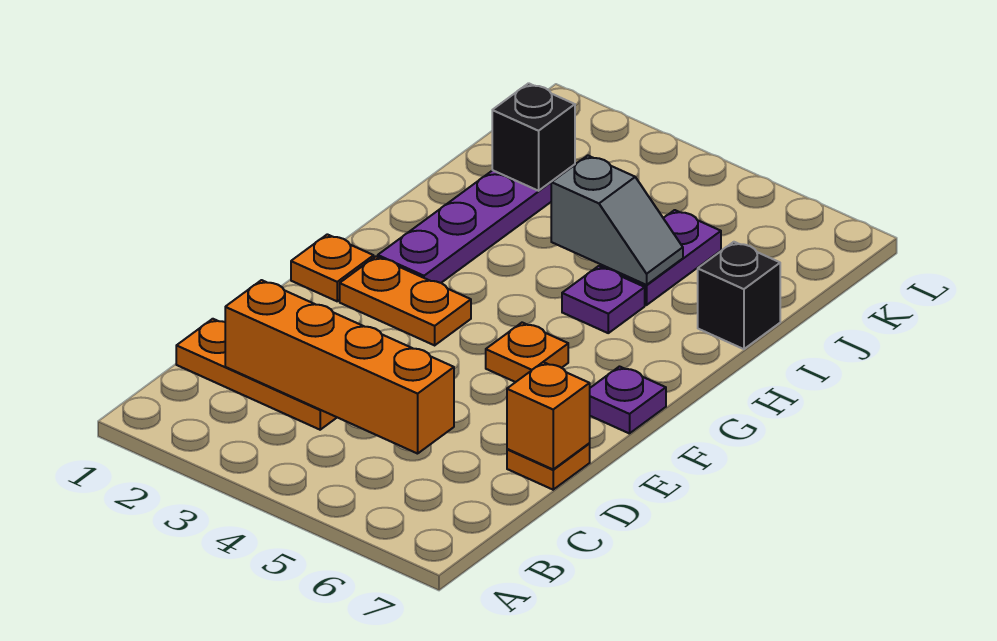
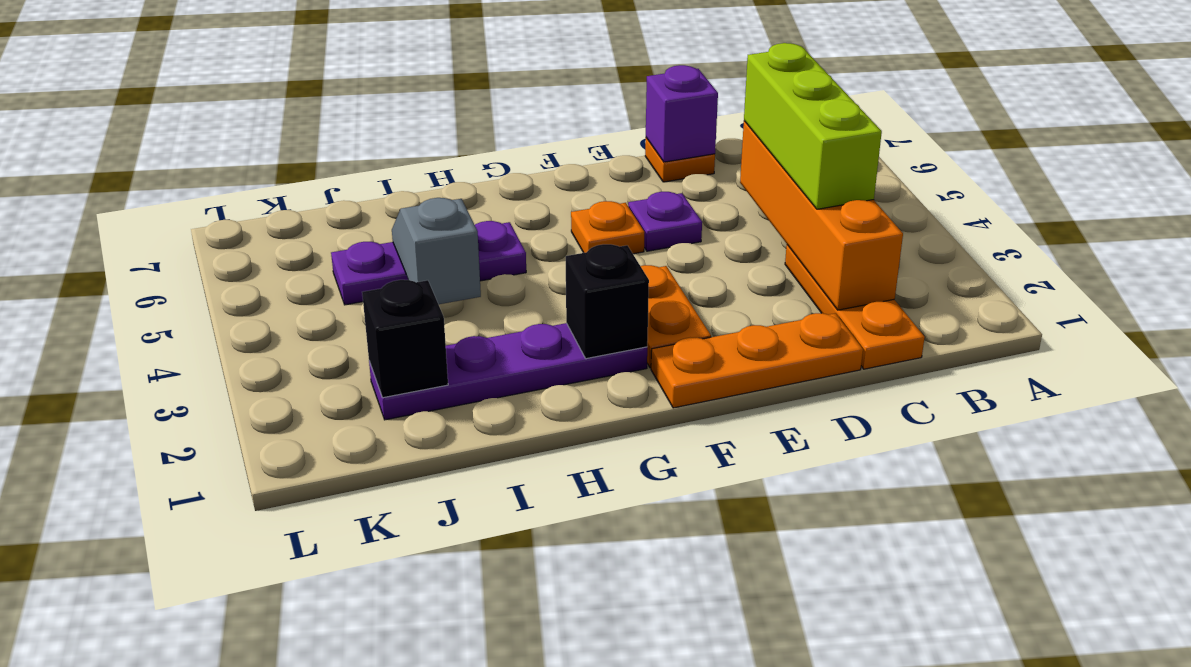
none -> lime brick C3:C5 level 3
orange brick D7 level 2 -> purple brick D7 level 2
orange plate F1 level 1 -> orange plate D1:F1 level 1
purple plate F7 level 1 -> purple plate E5 level 1
black brick I7 level 1 -> black brick G2 level 2

